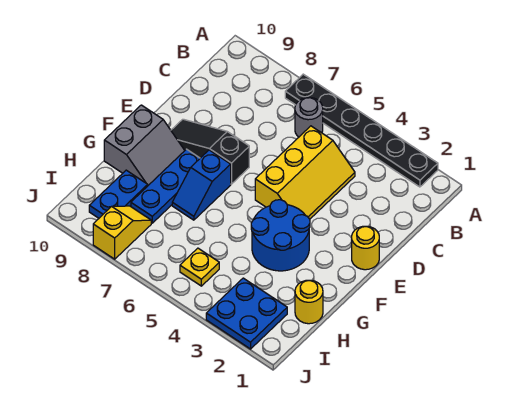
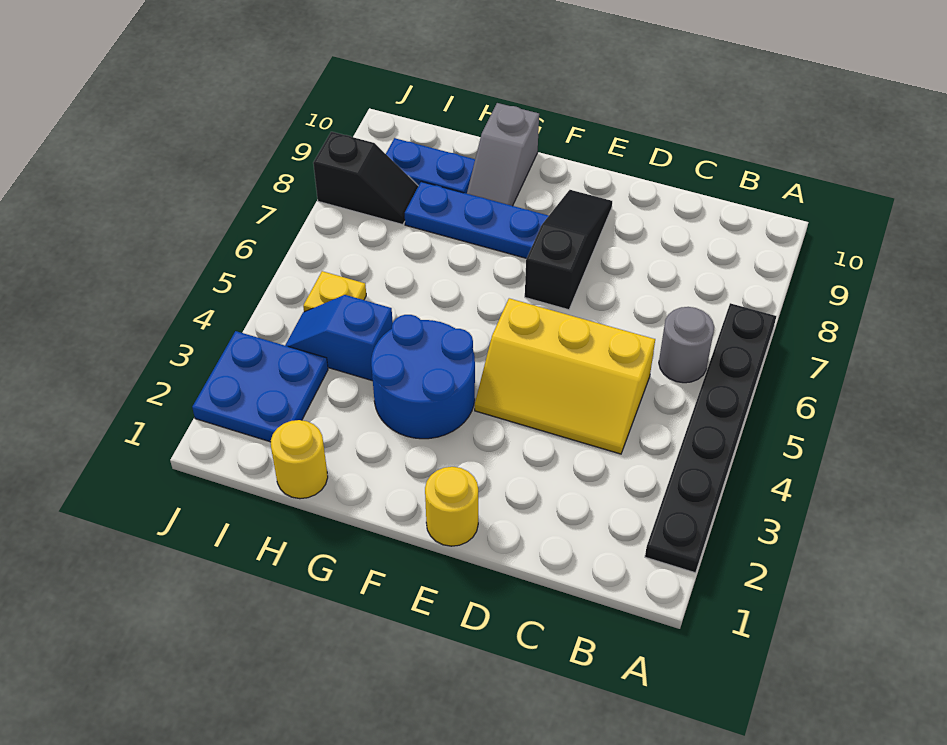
blue slope F7:G7 level 1 top F -> blue slope H4:I4 level 1 top H
grey slope F9:G10 level 1 top 10 -> grey slope G9:G10 level 1 top 10
yellow slope I8:J8 level 1 top J -> black slope I8:J8 level 1 top J

